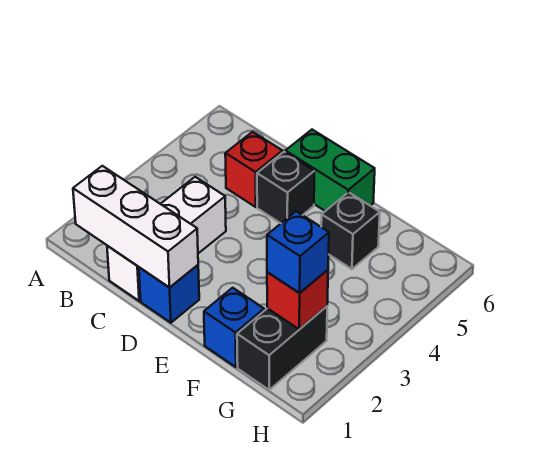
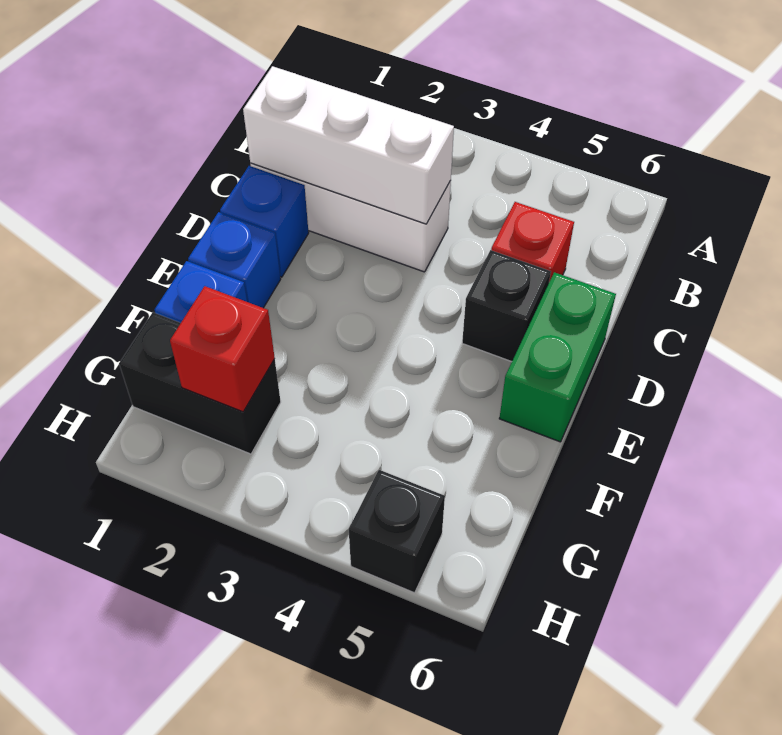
white brick B1:D1 level 2 -> white brick C1:C3 level 2
black brick F5 level 1 -> black brick H5 level 1
blue brick G2 level 3 -> blue brick E1 level 1

